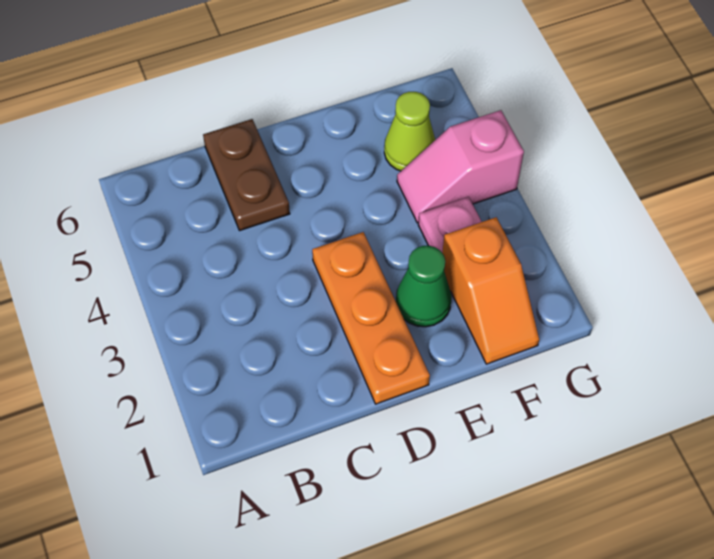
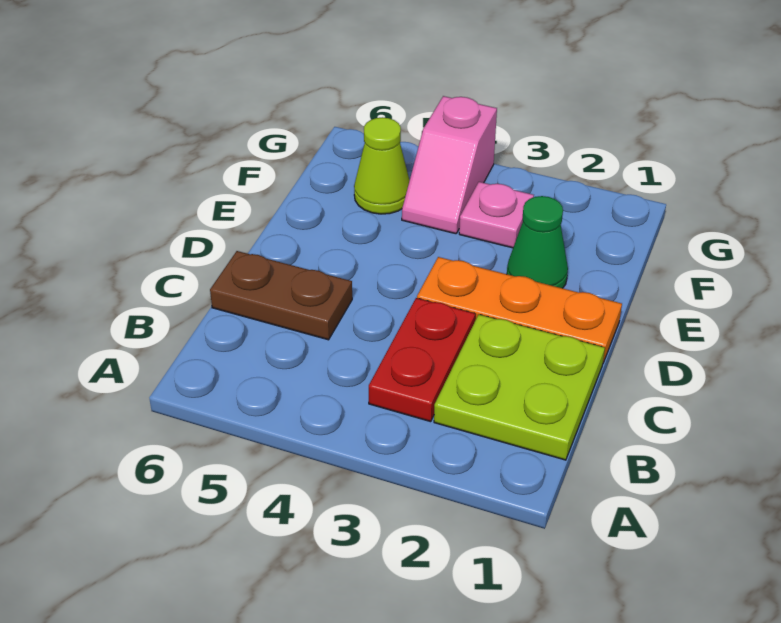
none -> lime plate B1:C2 level 1
none -> red plate B3:C3 level 1
orange slope F1:F2 level 1 top 2 -> none

